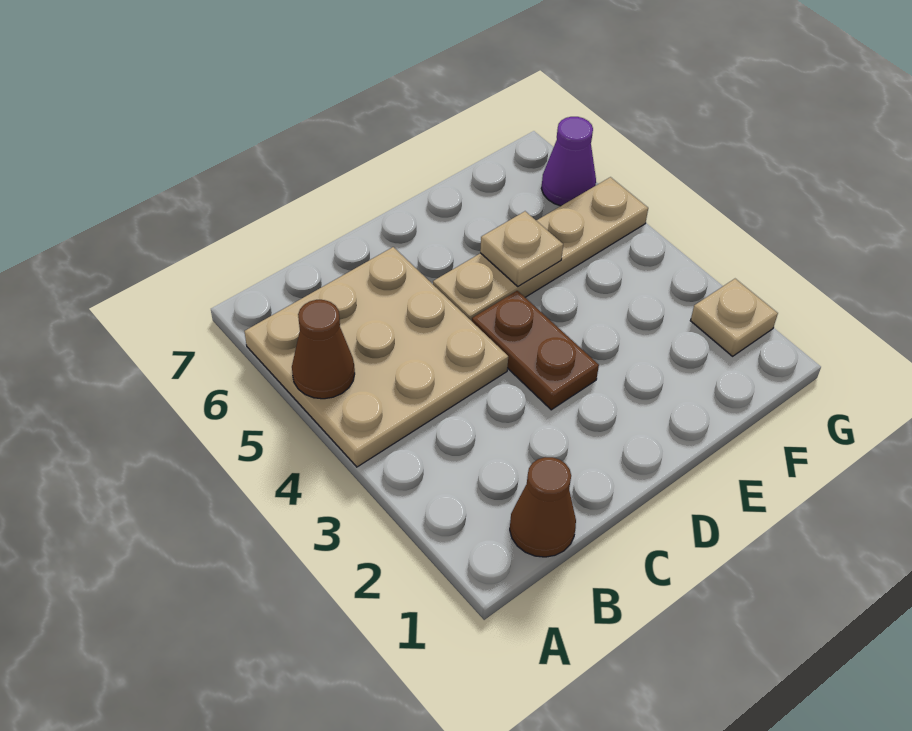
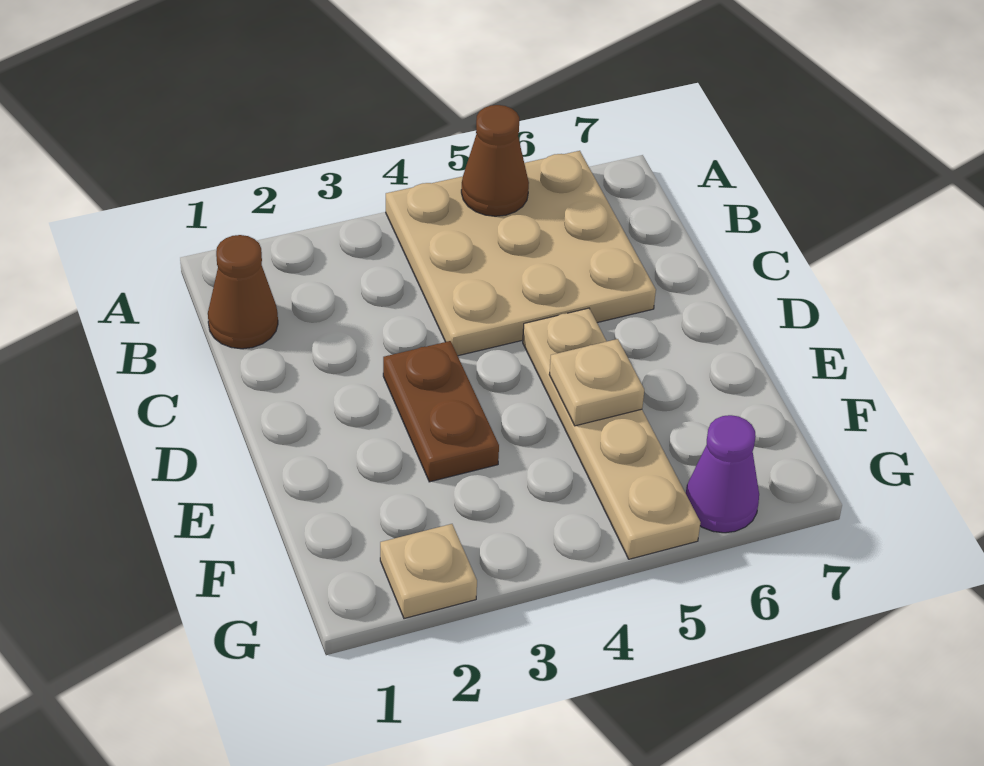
brown plate D3:D4 level 1 -> brown plate D3:E3 level 1

